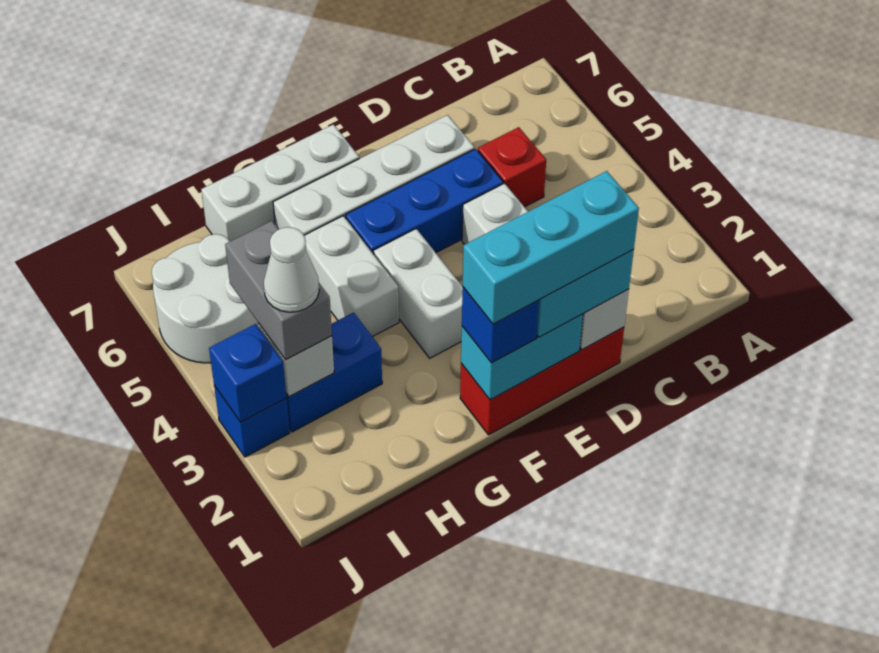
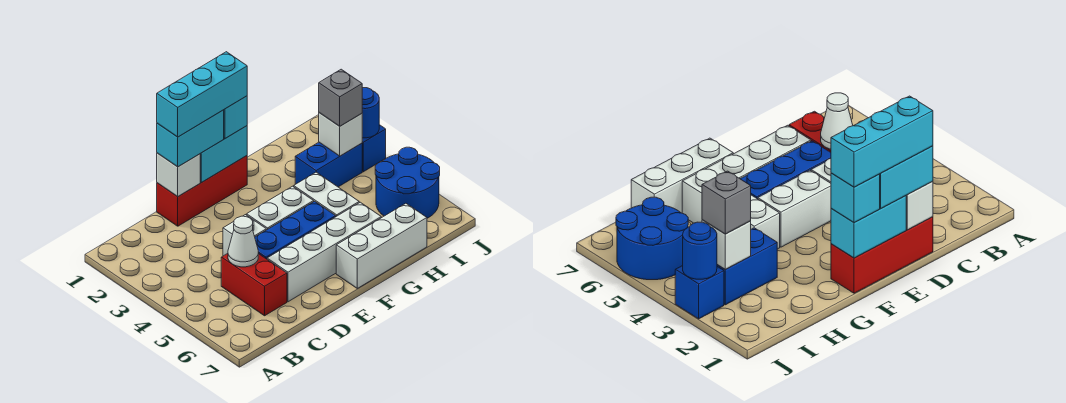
red brick C5 level 1 -> red brick C5:C6 level 1
blue brick F1 level 3 -> cyan brick F1 level 3
white brick F3:F4 level 1 -> white brick E4:F4 level 1
grey brick I3:I4 level 3 -> grey brick I3 level 3
white cone I3 level 4 -> white cone C5 level 2
white round brick I5:J6 level 1 -> blue round brick I5:J6 level 1
blue brick J3 level 2 -> blue round brick J3 level 2

